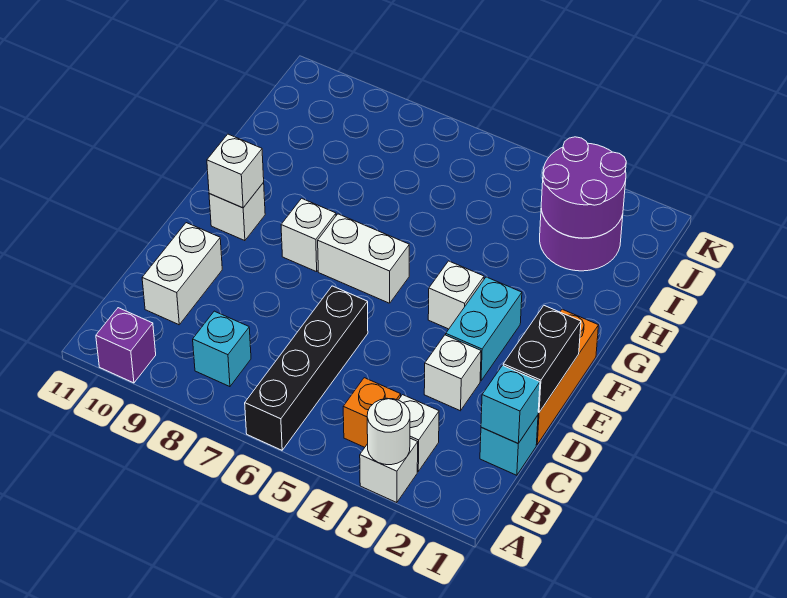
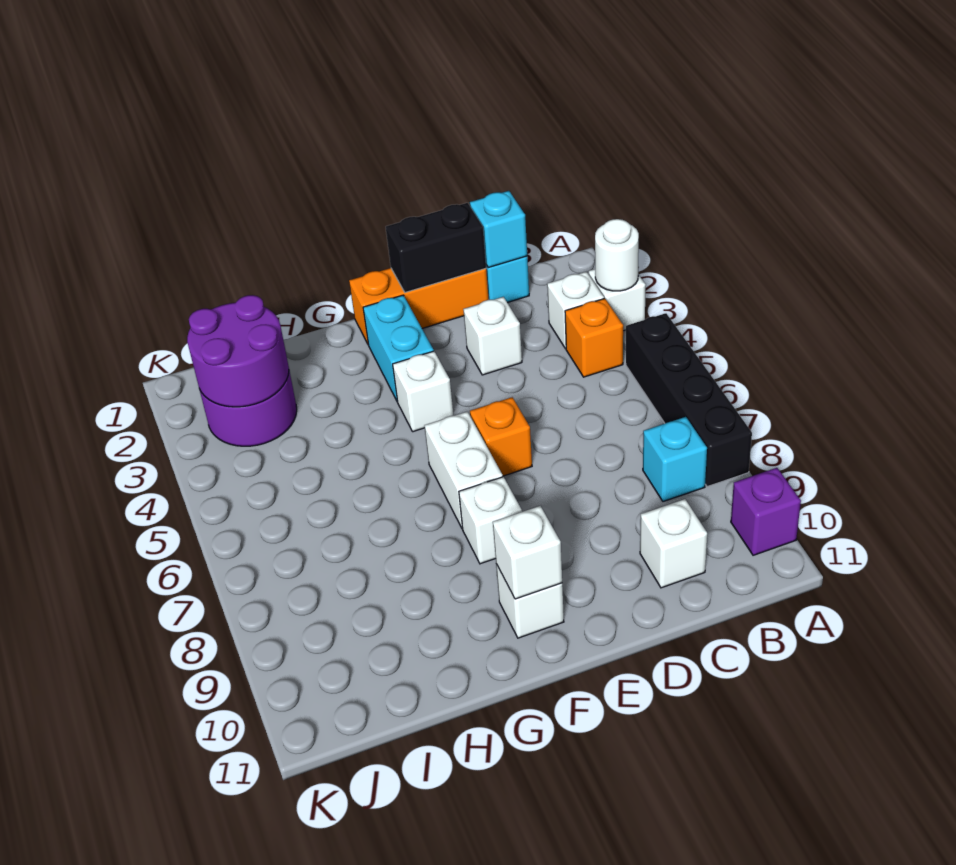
black brick A6:D6 level 1 -> black brick A5:A8 level 1
white brick C10:D10 level 1 -> white brick C10 level 1
cyan brick E3:F3 level 1 -> cyan brick F2:F3 level 1
none -> orange brick E6 level 1

